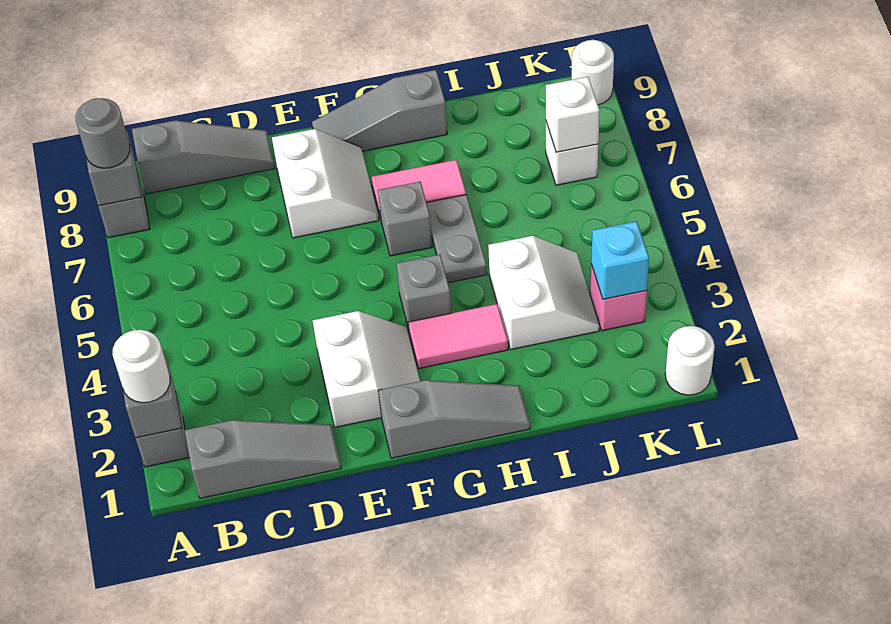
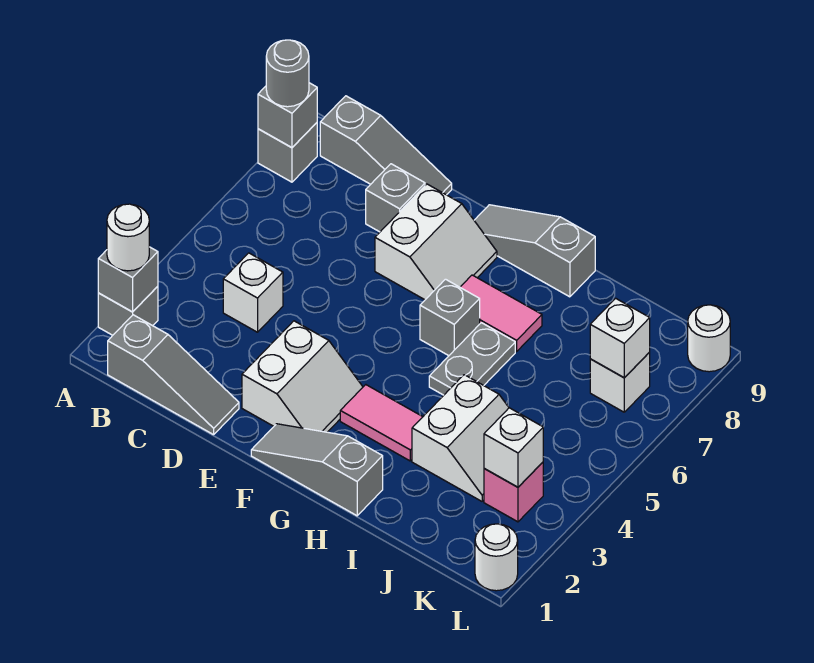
none -> white brick C4 level 1
grey slope F1:H1 level 1 top F -> grey slope F1:H1 level 1 top H
grey brick G4 level 1 -> grey brick D8 level 1
cyan brick K3 level 2 -> white brick K3 level 2

